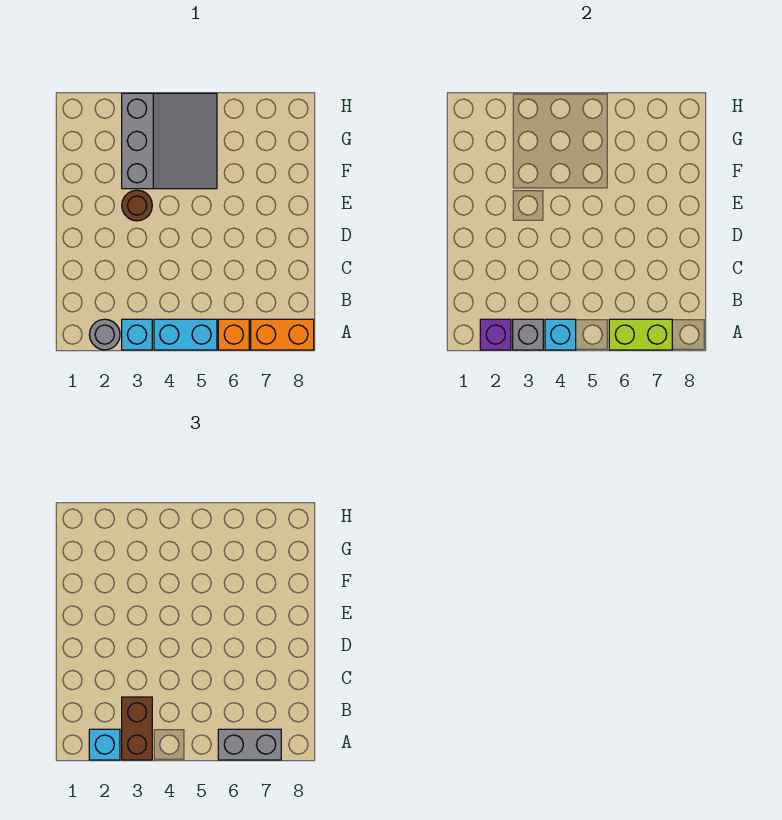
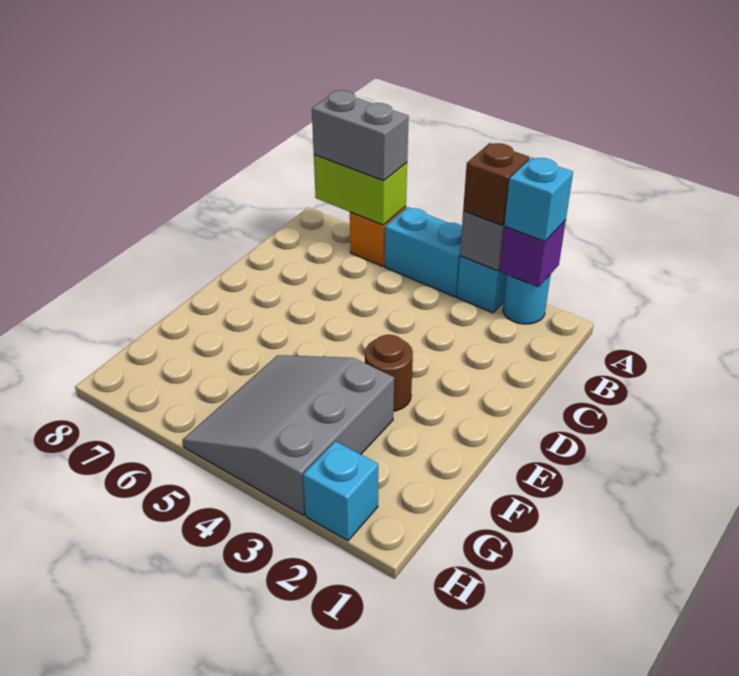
grey round brick A2 level 1 -> cyan round brick A2 level 1
brown brick A3:B3 level 3 -> brown brick A3 level 3
cyan brick A4 level 2 -> cyan brick H2 level 1
orange brick A7:A8 level 1 -> none

